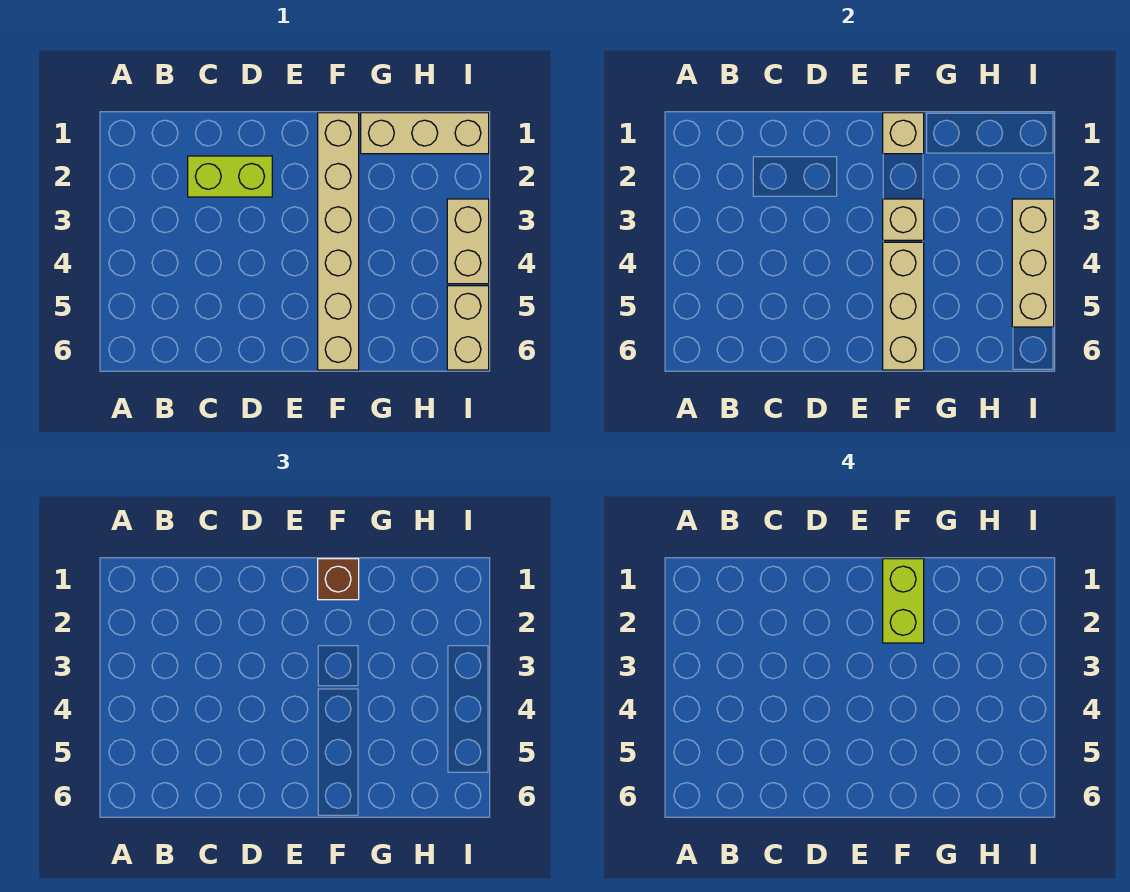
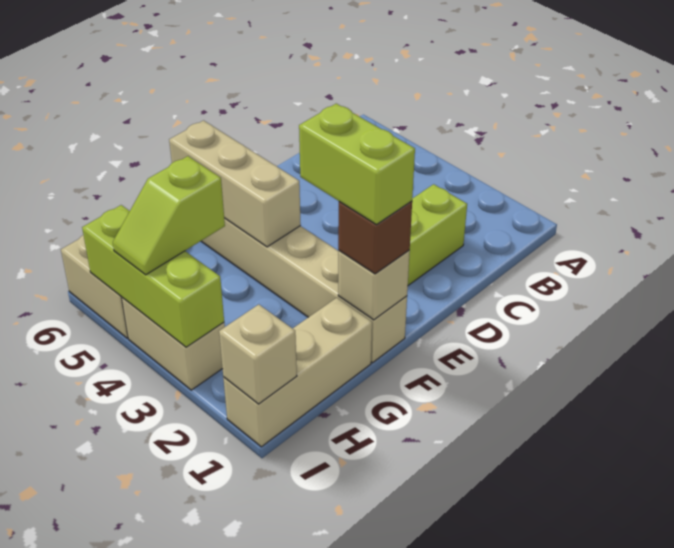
tan brick F3 level 2 -> tan brick I1 level 2
none -> lime slope H4:I4 level 3 top H
tan brick I3:I5 level 2 -> lime brick I3:I5 level 2

